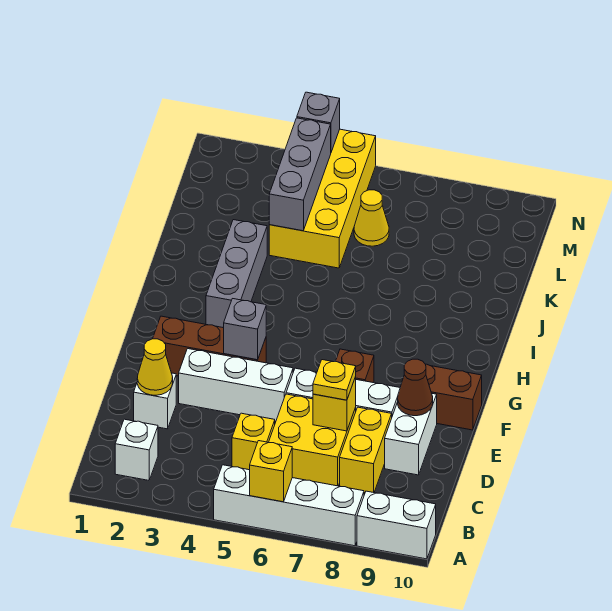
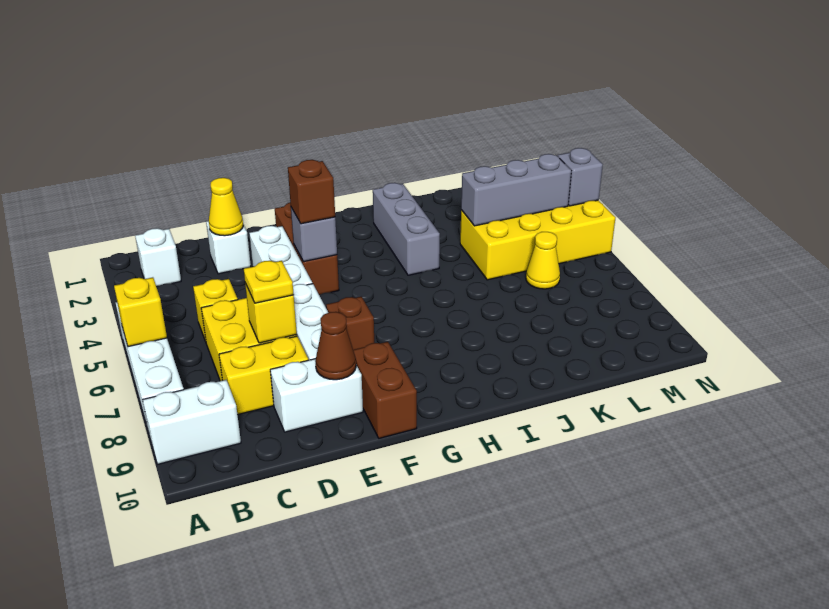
white brick A9:A10 level 1 -> white brick A9:B9 level 1
none -> brown brick F4 level 3
grey brick H3:J3 level 1 -> grey brick I2:I4 level 1

